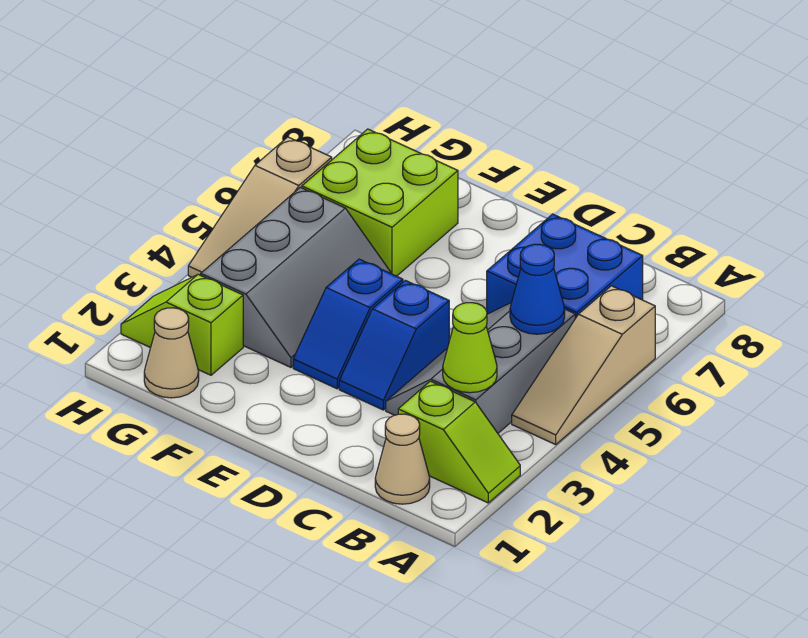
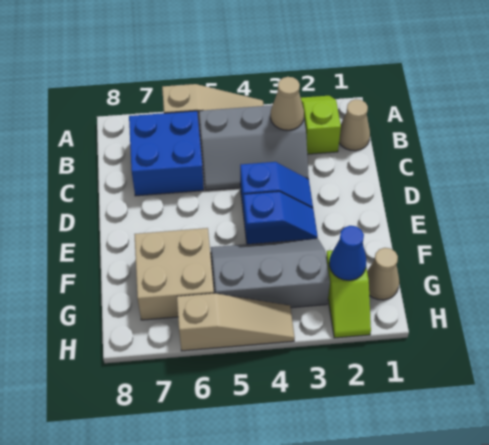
lime cone B3 level 2 -> tan cone B3 level 2
blue cone B5 level 2 -> blue cone G2 level 2
lime brick F6:G7 level 1 -> tan brick F6:G7 level 1

